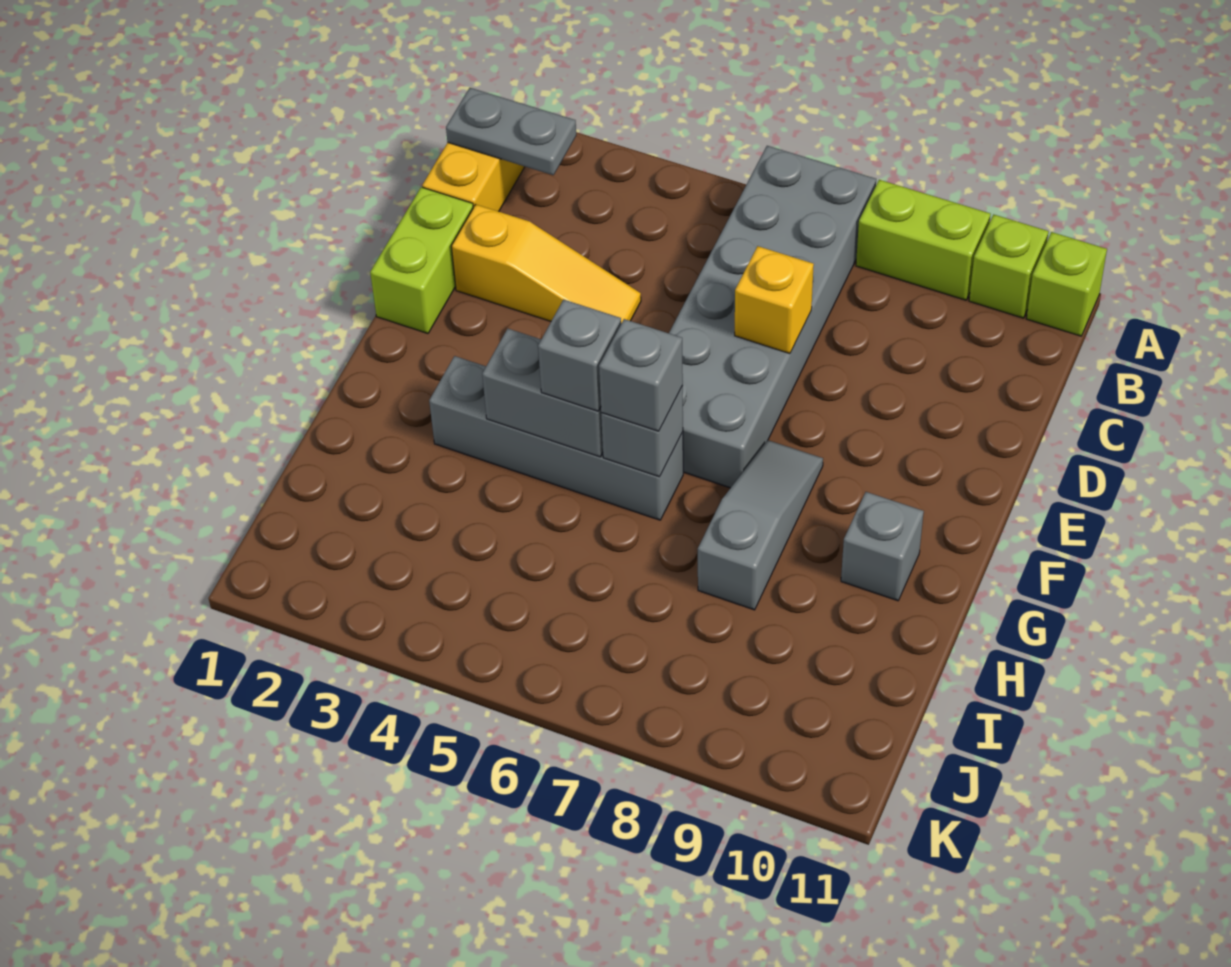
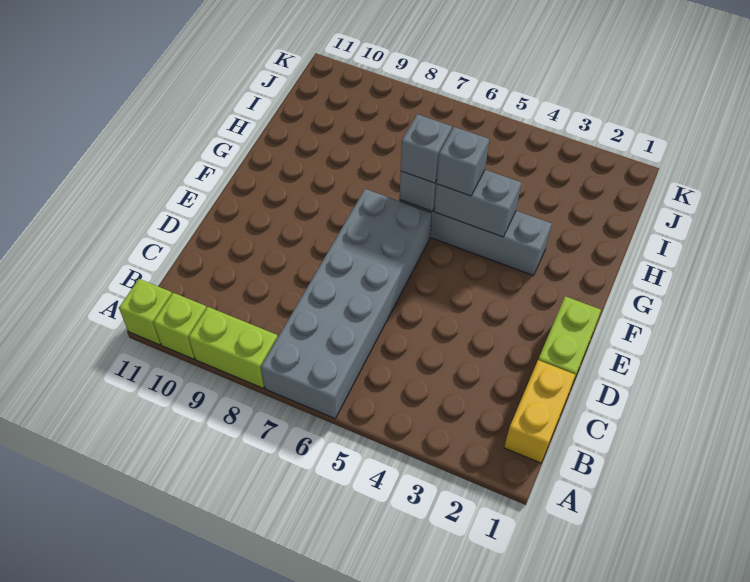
grey plate B1:B2 level 2 -> none
yellow slope D2:D4 level 1 top 2 -> none
yellow brick D7 level 2 -> none
grey slope F8:H8 level 1 top H -> none
grey brick G10 level 1 -> none

